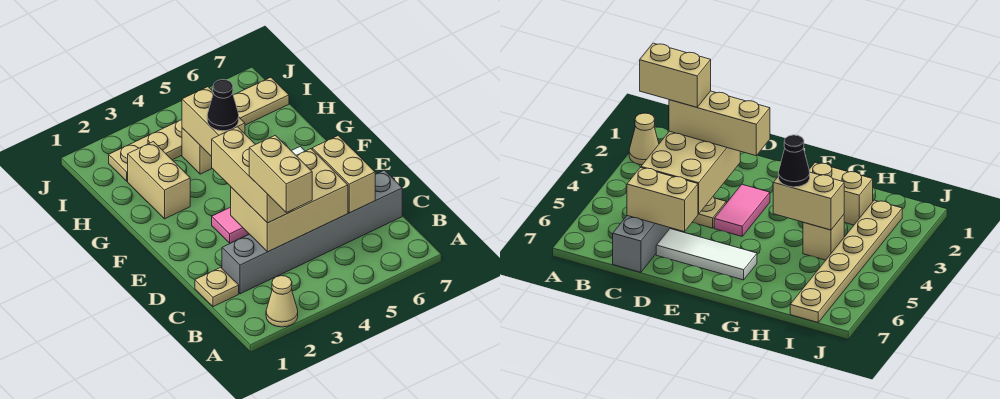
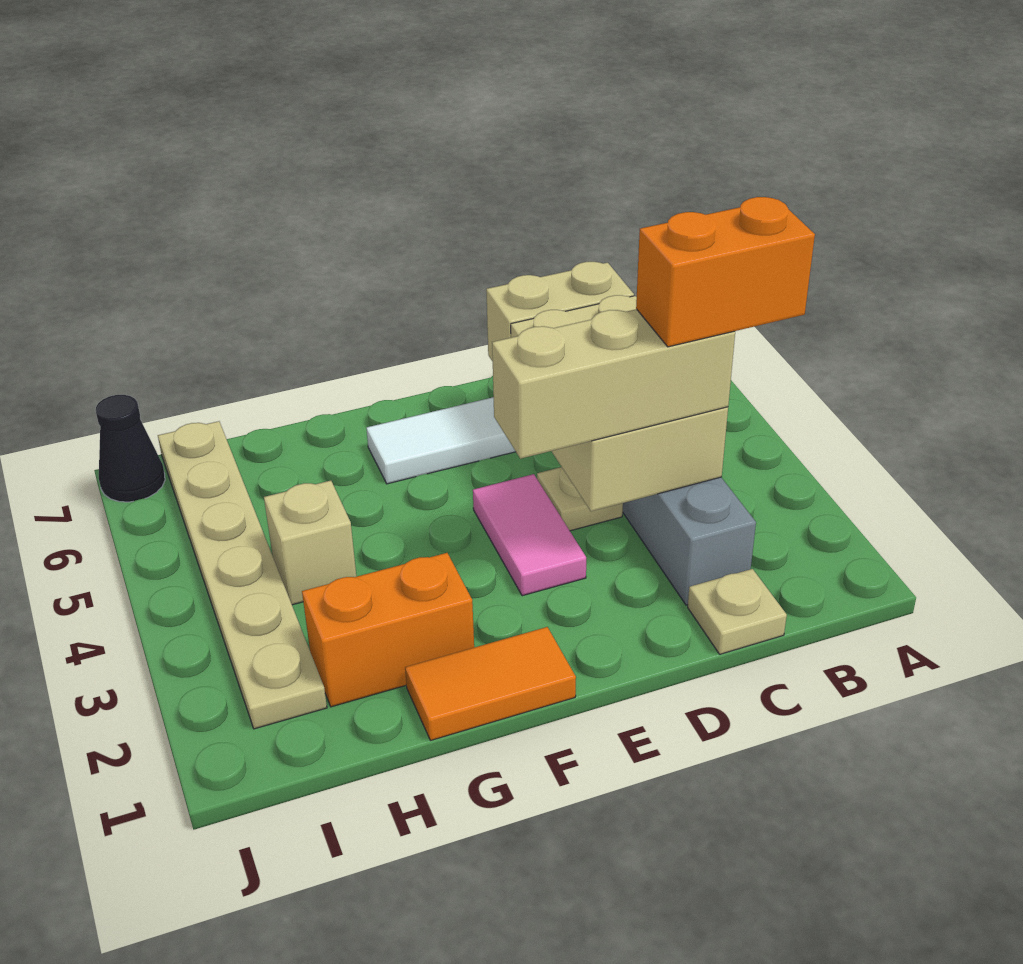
tan cone A2 level 1 -> none
tan brick B3:C3 level 4 -> orange brick B3:C3 level 4
none -> orange tile F1:G1 level 1
tan brick G2:H2 level 1 -> orange brick G2:H2 level 1
tan brick G4:H4 level 2 -> none
black cone G4 level 3 -> black cone J7 level 1

